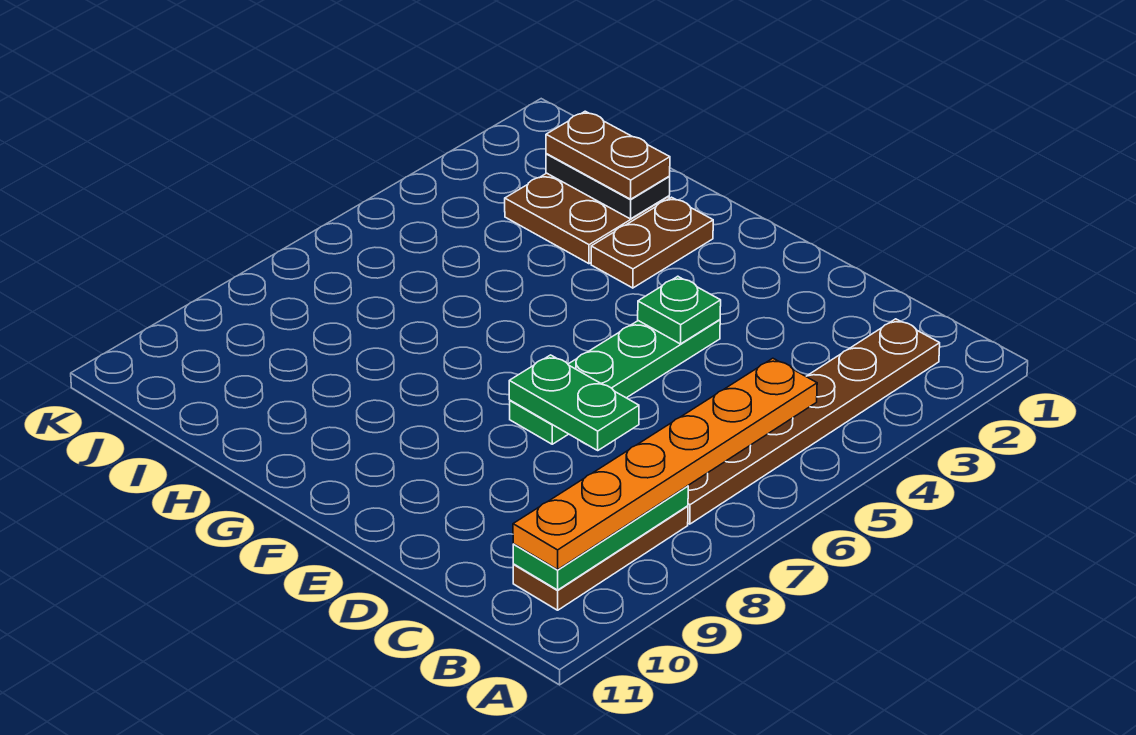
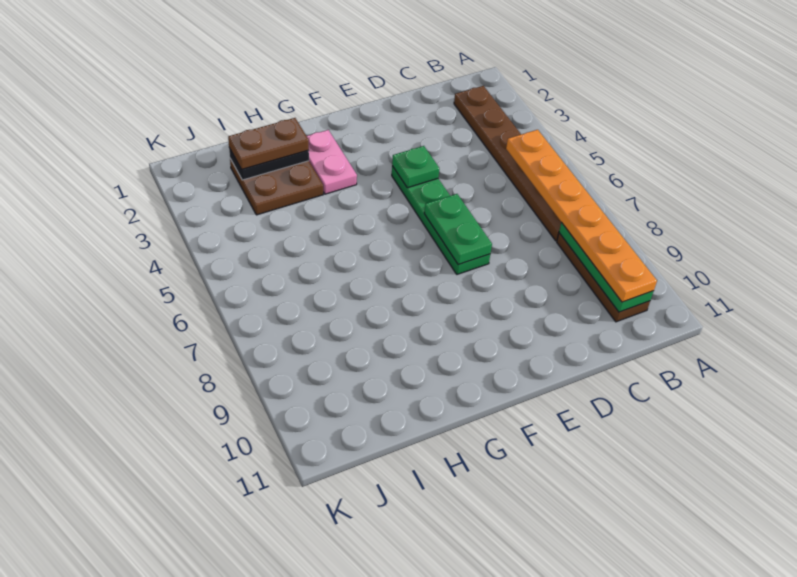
green plate D7:E7 level 2 -> green plate E6:E7 level 2
brown plate G2:G3 level 1 -> pink plate G2:G3 level 1

